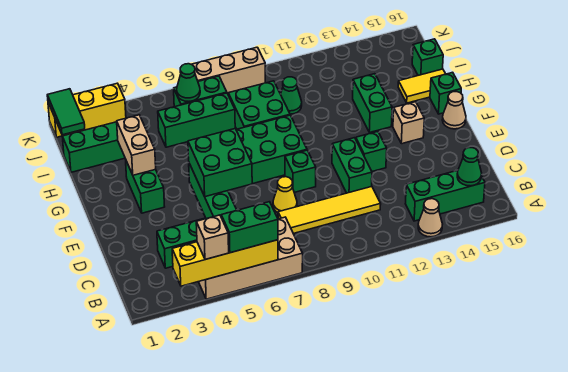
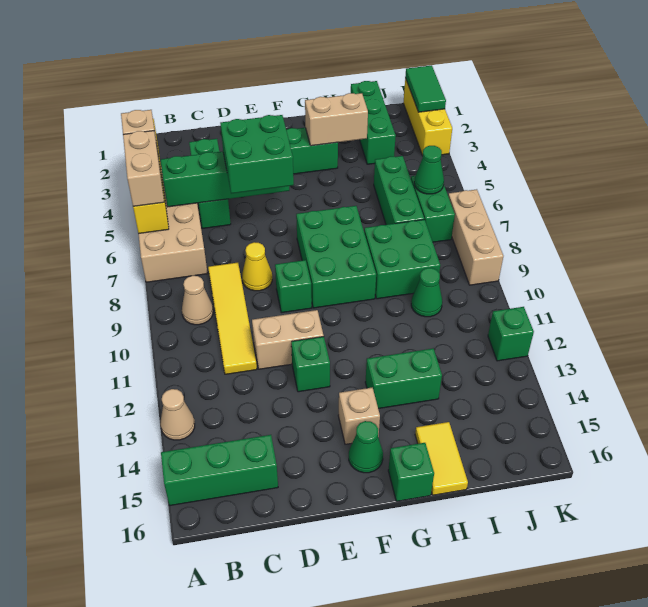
green brick A5:A6 level 3 -> tan brick A5:A6 level 3
green brick B13:B15 level 1 -> green brick A15:C15 level 1
green cone B15 level 2 -> green cone F15 level 1
green brick D11:E11 level 1 -> tan brick D11:E11 level 1
tan cone F16 level 1 -> tan cone B9 level 1
green brick I16 level 1 -> green brick K12 level 1
green tile J1:K1 level 2 -> green tile K1:K2 level 2

